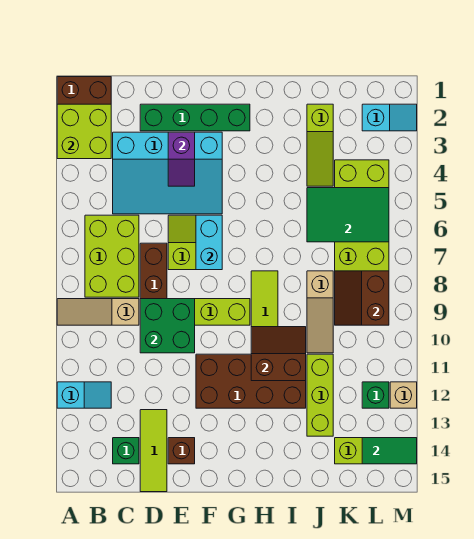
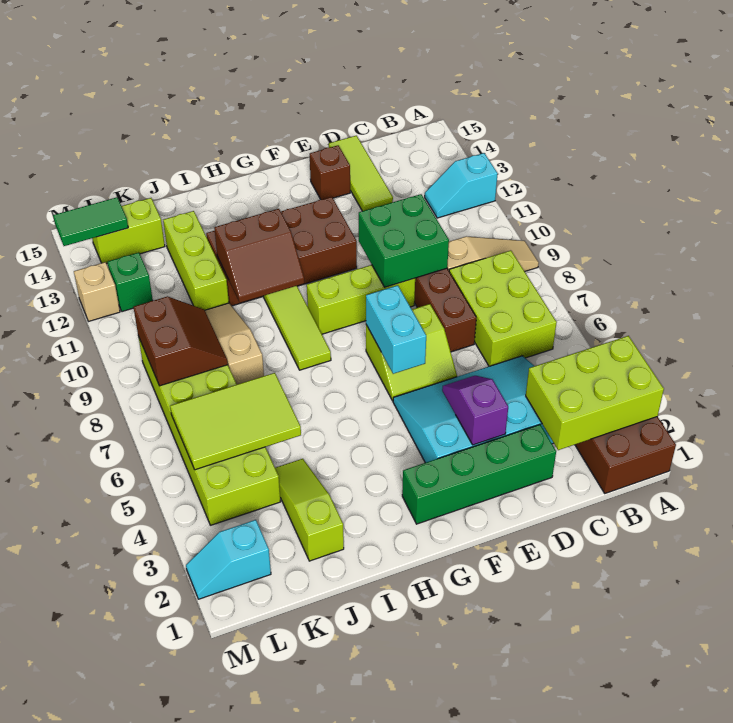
lime brick A2:B3 level 2 -> lime brick A2:C3 level 2
green brick C14 level 1 -> none
green tile J5:L6 level 2 -> lime tile J5:L6 level 2

